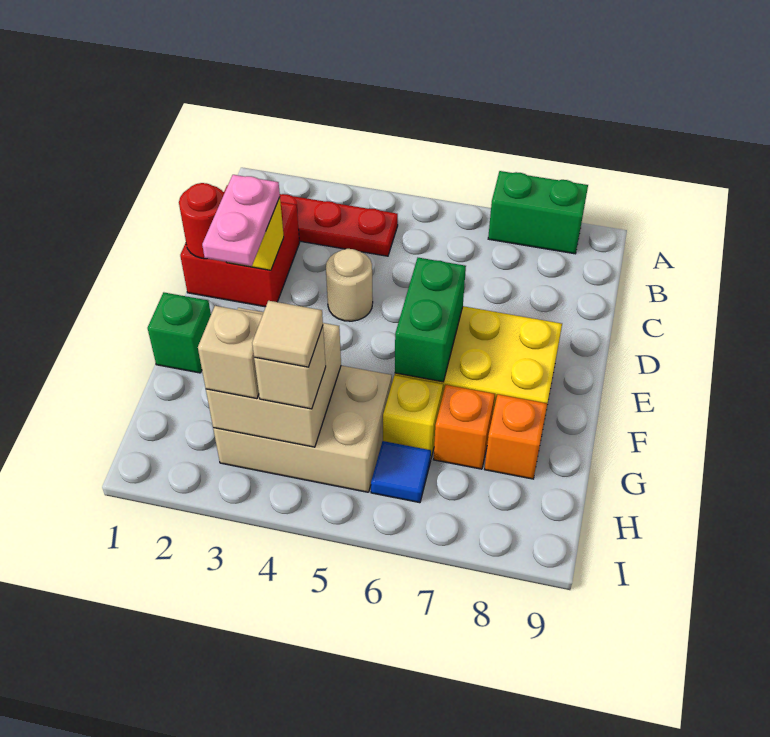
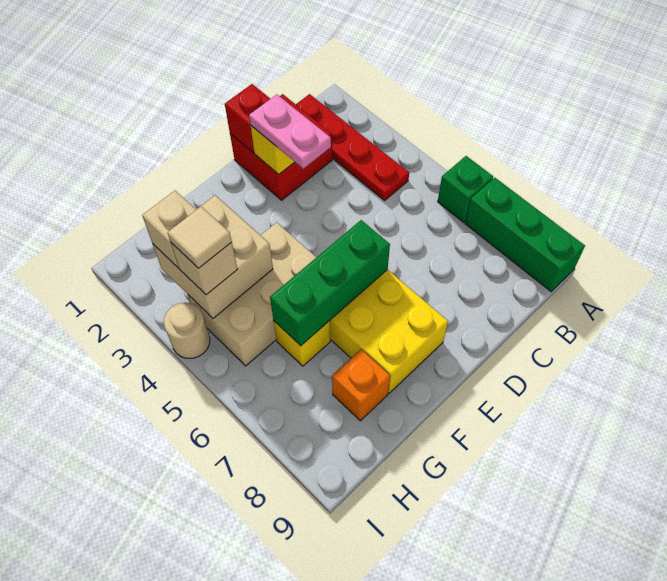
green brick A7:A8 level 1 -> green brick A7:A9 level 1
red round brick D1 level 2 -> red brick D1 level 2
pink plate D2:E2 level 3 -> pink plate D2:D3 level 3
tan round brick D4 level 1 -> tan round brick I4 level 1
green brick E6:F6 level 2 -> green brick E6:G6 level 2
green brick F1 level 1 -> green brick A6 level 1
tan brick G3:H5 level 1 -> tan brick F4:H5 level 1
orange brick G7 level 1 -> none
blue tile H6 level 1 -> none

